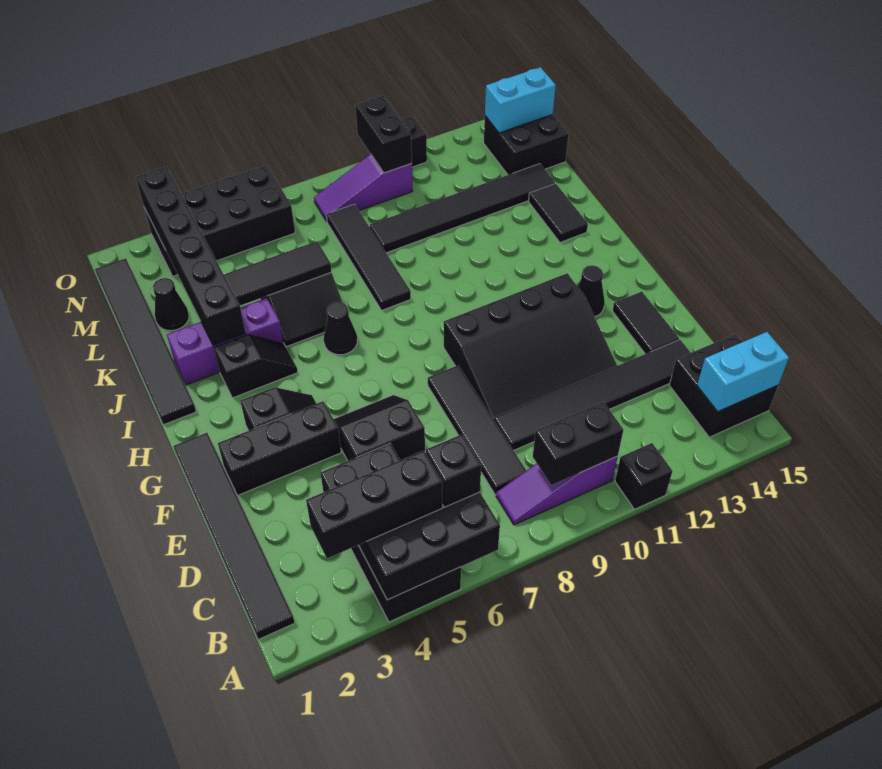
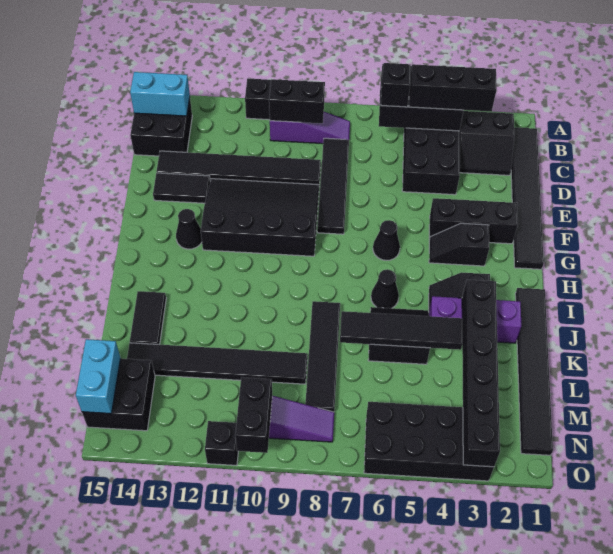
black slope E5:F6 level 1 top E -> black slope B2:C3 level 1 top B
black tile E14:F14 level 1 -> black tile E13:E14 level 1
black tile K4:K6 level 2 -> black tile K4:K7 level 2
black cone L2 level 1 -> black cone G6 level 1
cyan brick N14:N15 level 2 -> cyan brick M15:N15 level 2

